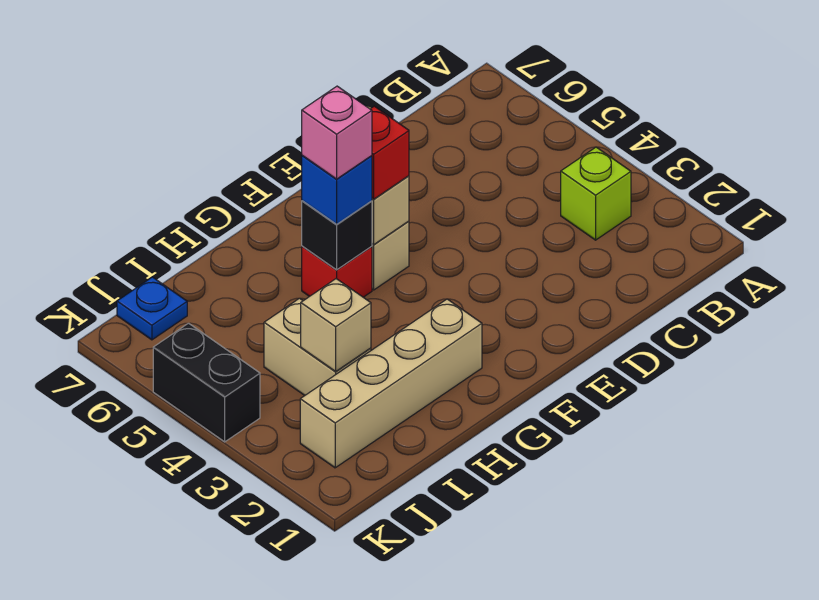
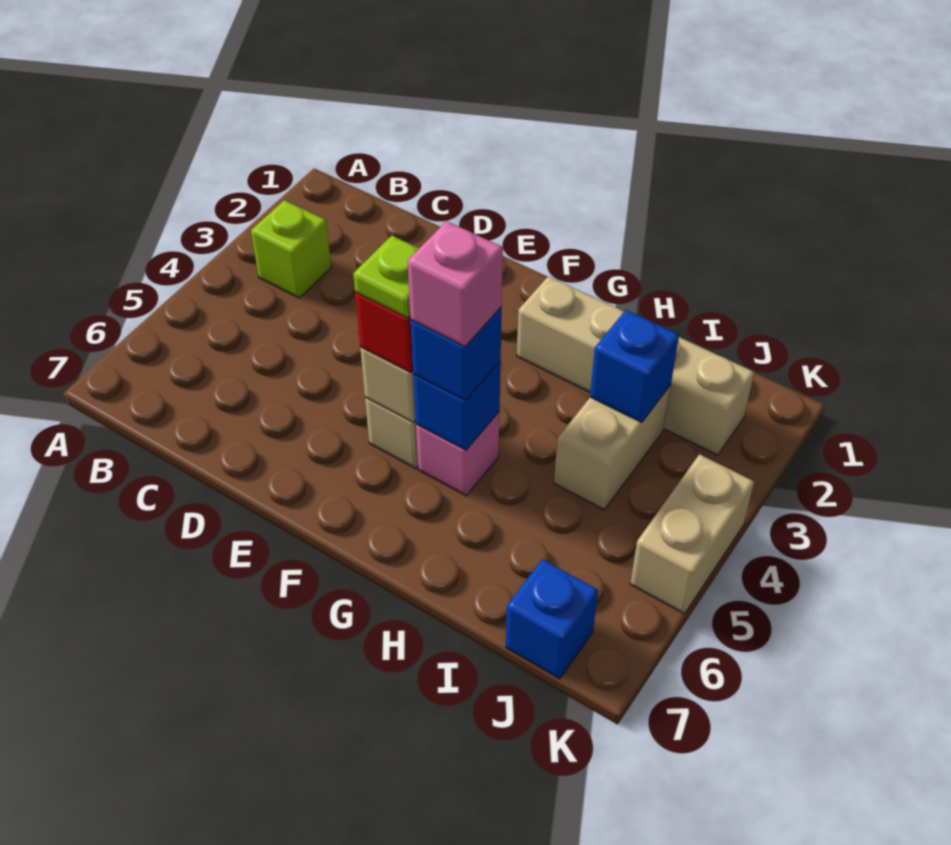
none -> lime plate F5 level 4
red brick G5 level 1 -> pink brick G5 level 1
black brick G5 level 2 -> blue brick G5 level 2
tan brick I3 level 2 -> blue brick I3 level 2
blue plate J7 level 1 -> blue brick J7 level 1
black brick K4:K5 level 1 -> tan brick K4:K5 level 1

